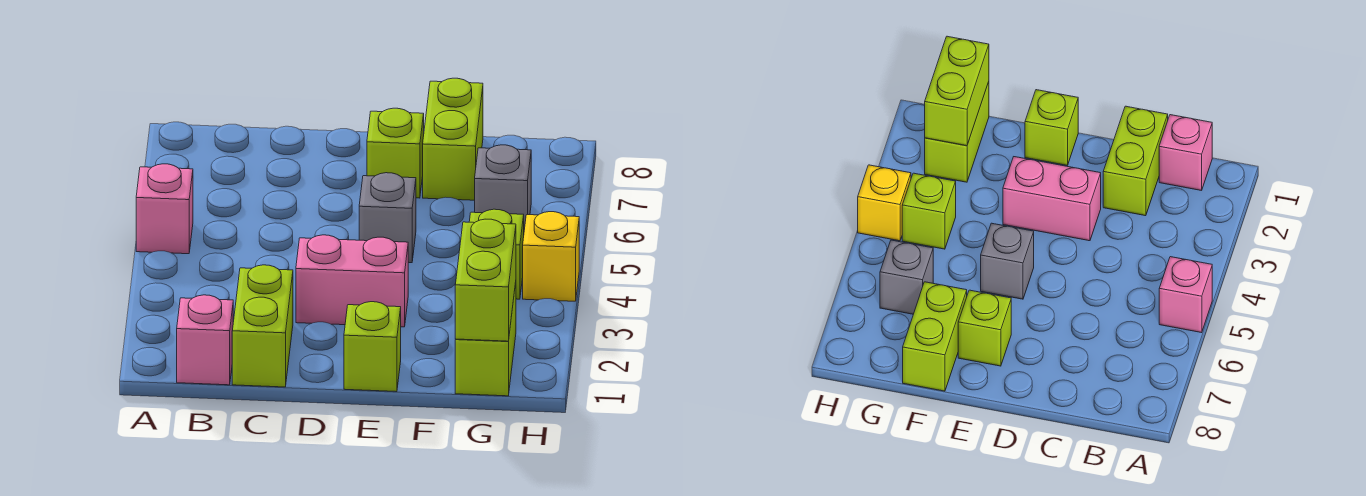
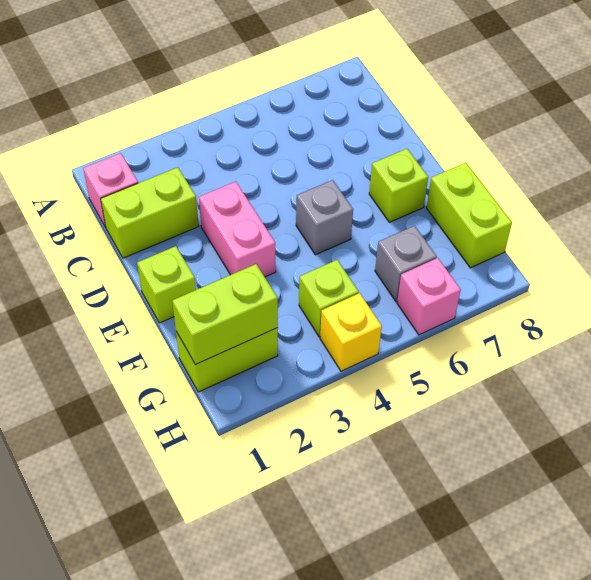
pink brick A5 level 1 -> pink brick H6 level 1
lime brick F7:F8 level 1 -> lime brick F8:G8 level 1

